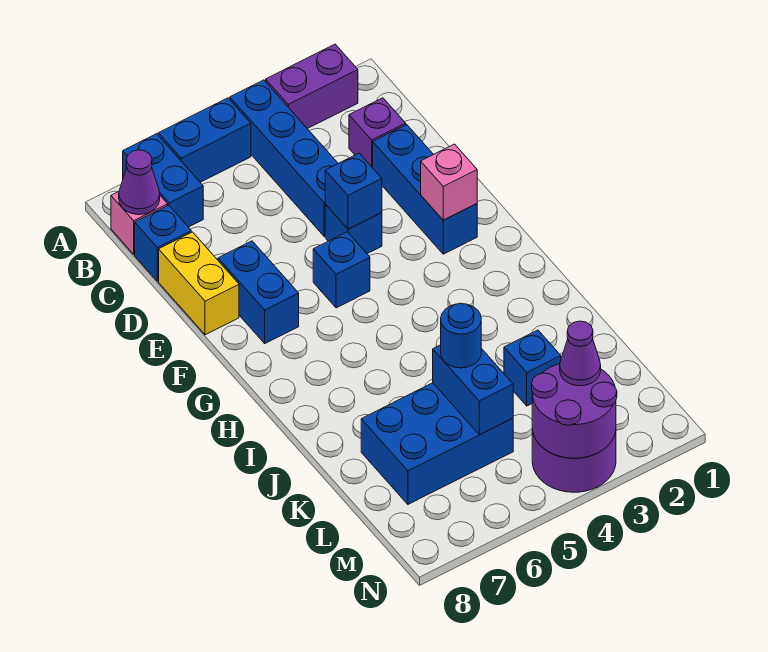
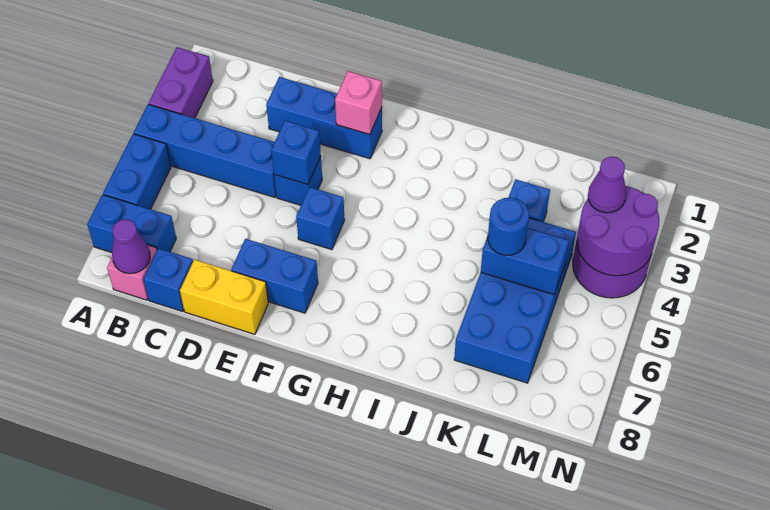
purple brick C2 level 1 -> none
blue brick K5:L7 level 1 -> blue brick K4:L7 level 1

